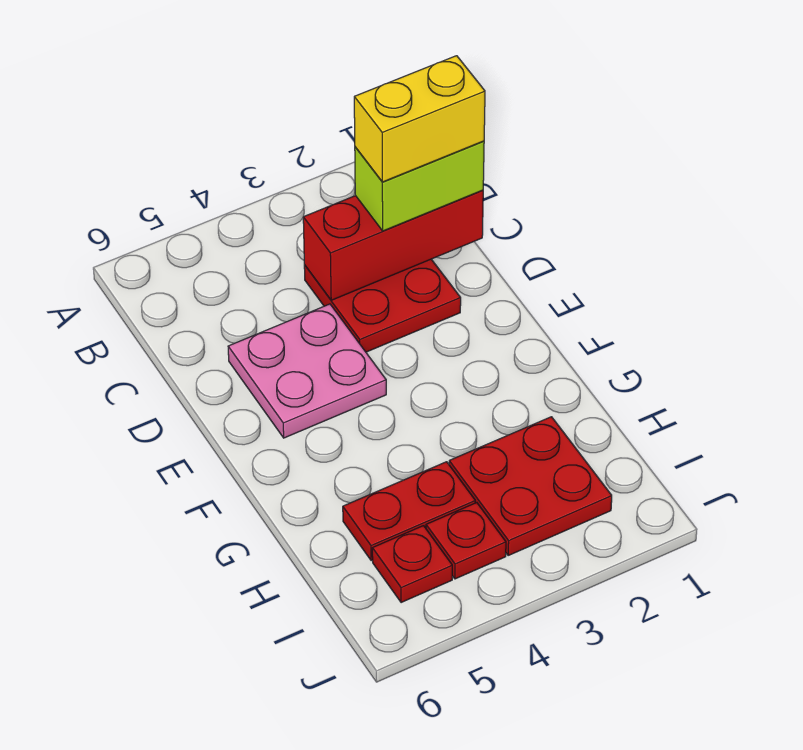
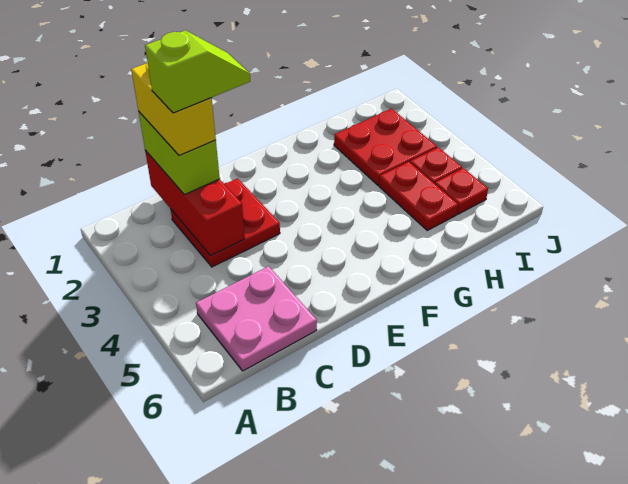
none -> lime slope C2:D2 level 5 top C
pink plate D4:E5 level 1 -> pink plate B5:C6 level 1

